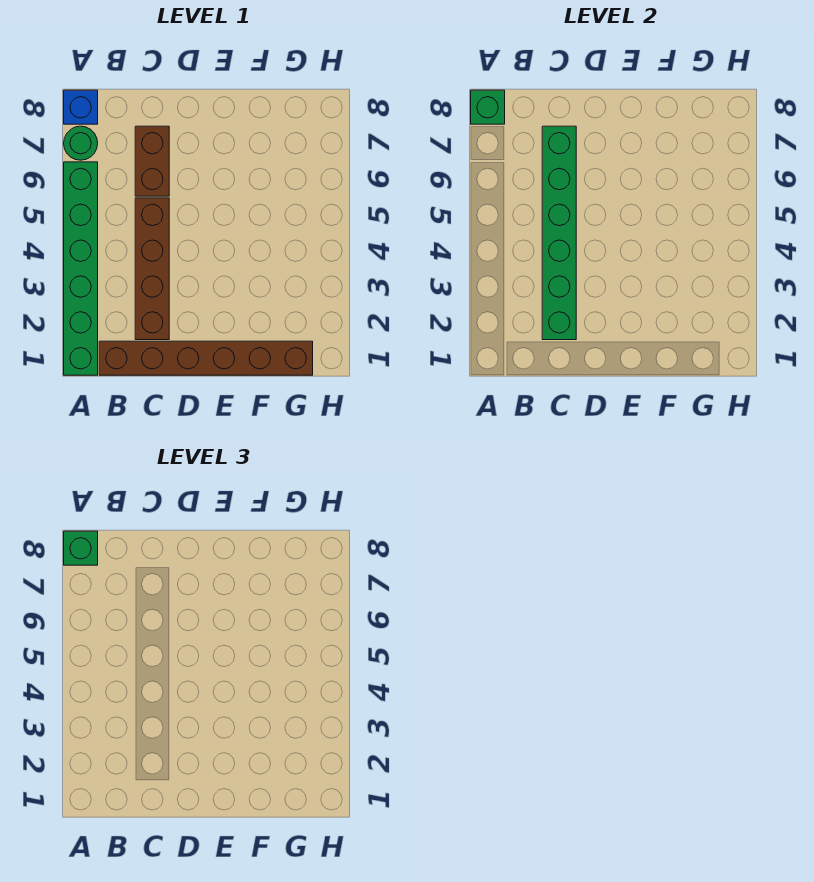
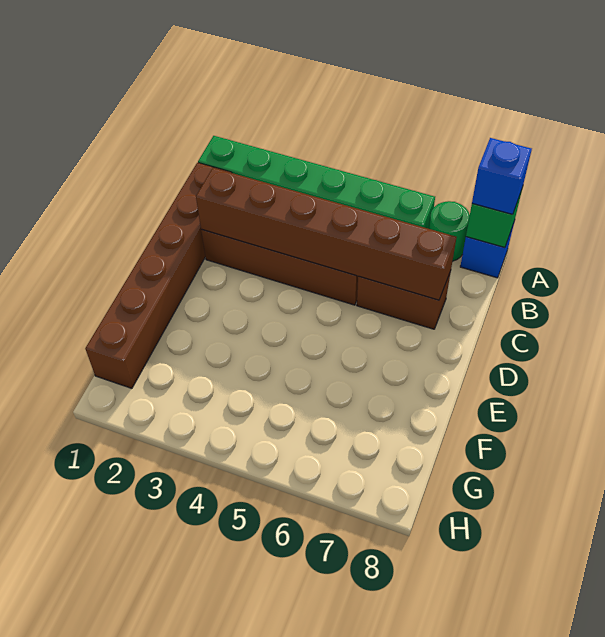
green brick A8 level 3 -> blue brick A8 level 3
green brick C2:C7 level 2 -> brown brick C2:C7 level 2

